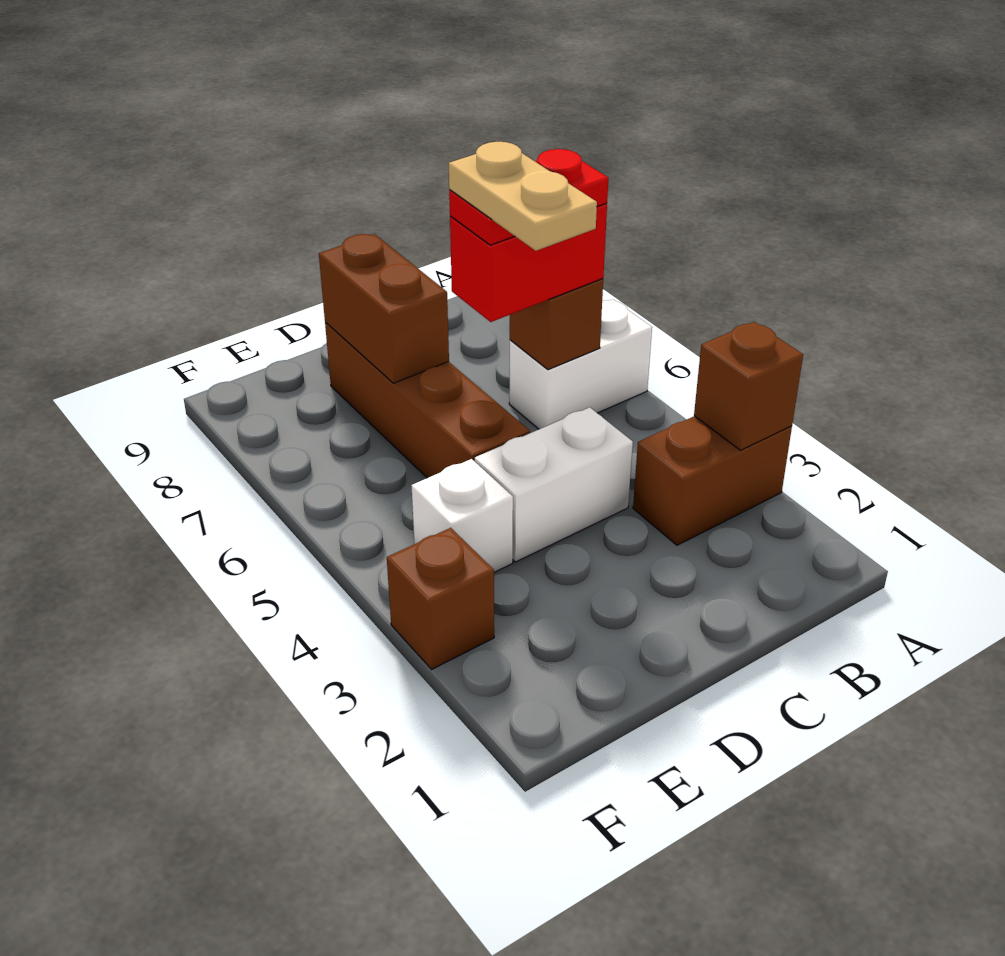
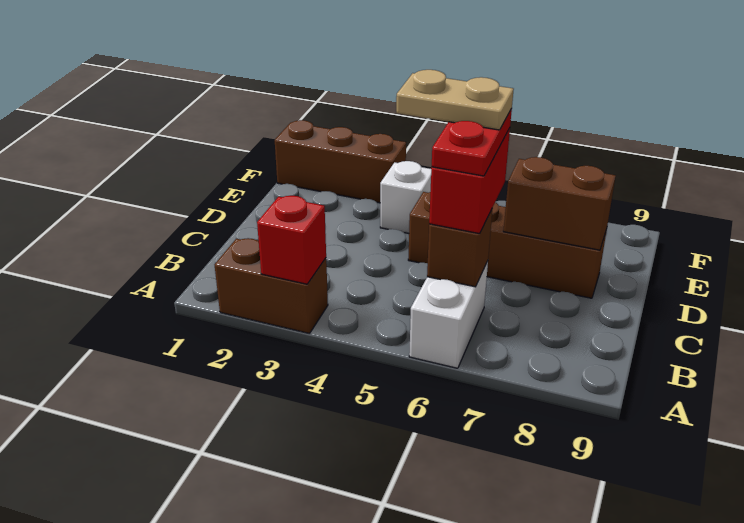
brown brick A3:B3 level 1 -> brown brick A2:A3 level 1
brown brick A3 level 2 -> red brick A3 level 2
white brick C4:D4 level 1 -> none
brown brick F3 level 1 -> brown brick F1:F3 level 1

